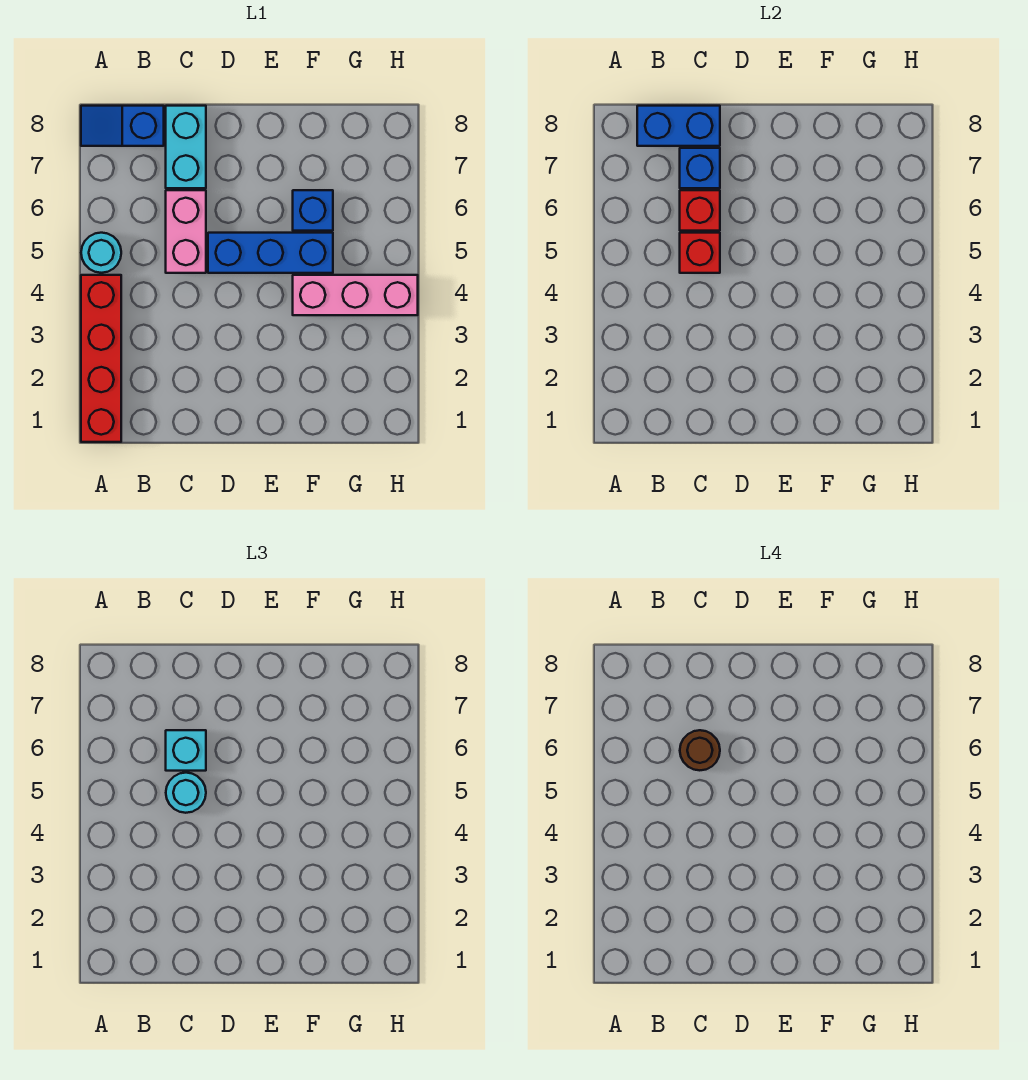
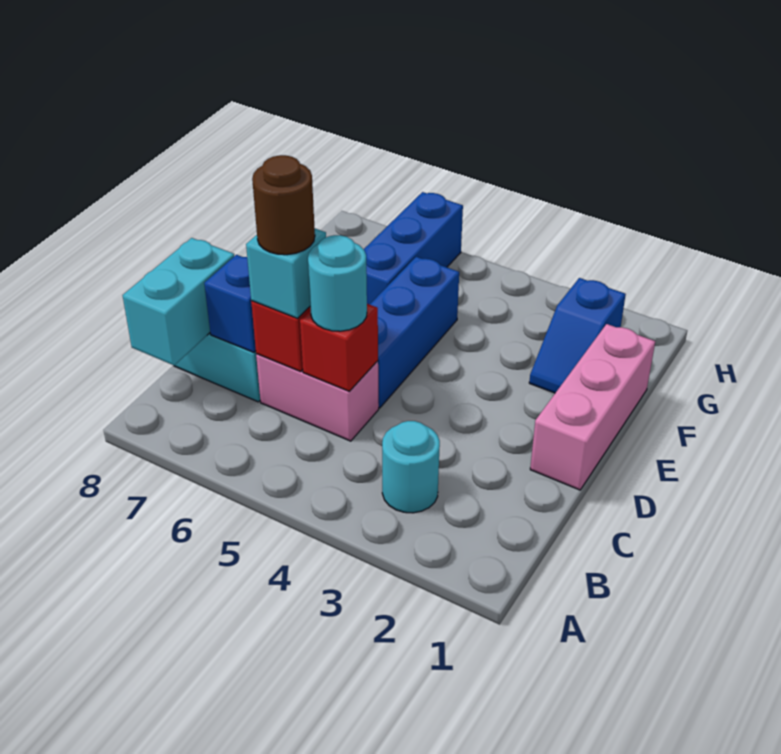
red brick A1:A4 level 1 -> none
cyan round brick A5 level 1 -> cyan round brick B3 level 1
blue slope A8:B8 level 1 top B -> blue slope F2:G2 level 1 top G
blue brick B8:C8 level 2 -> cyan brick B8:C8 level 2
pink brick F4:H4 level 1 -> pink brick D1:F1 level 1
blue brick F6 level 1 -> blue brick F6:H6 level 1

